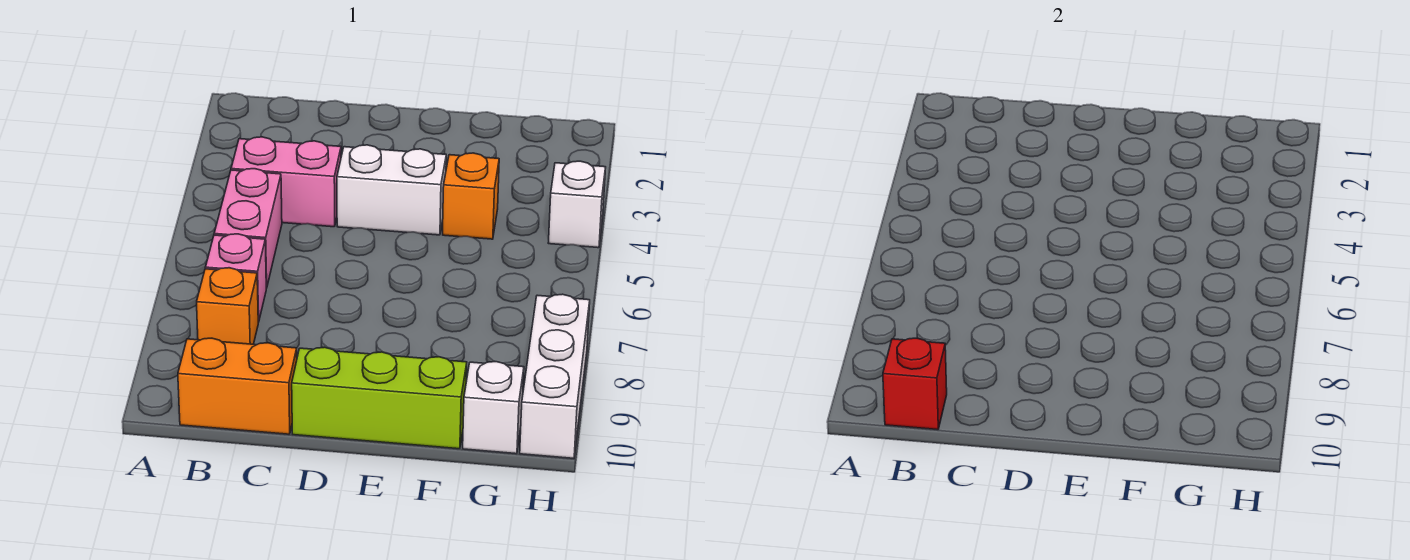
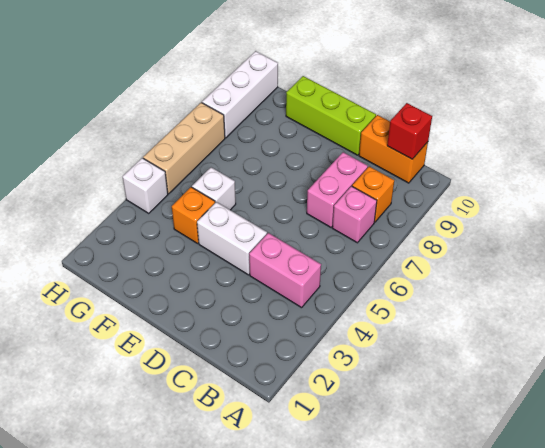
pink brick B5:B6 level 1 -> pink brick C7:C8 level 1
white brick G10 level 1 -> white brick F5 level 1
none -> tan brick H5:H7 level 1

